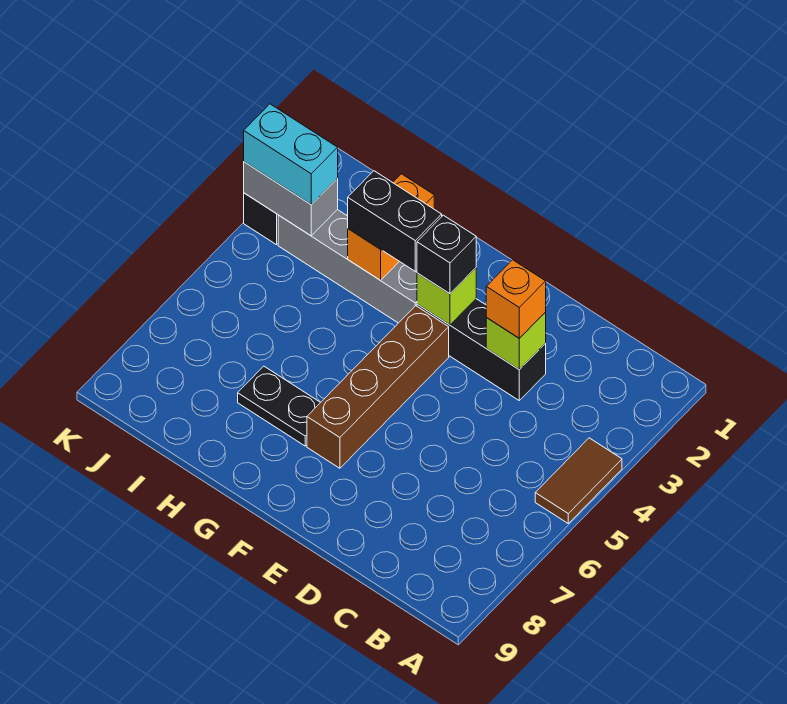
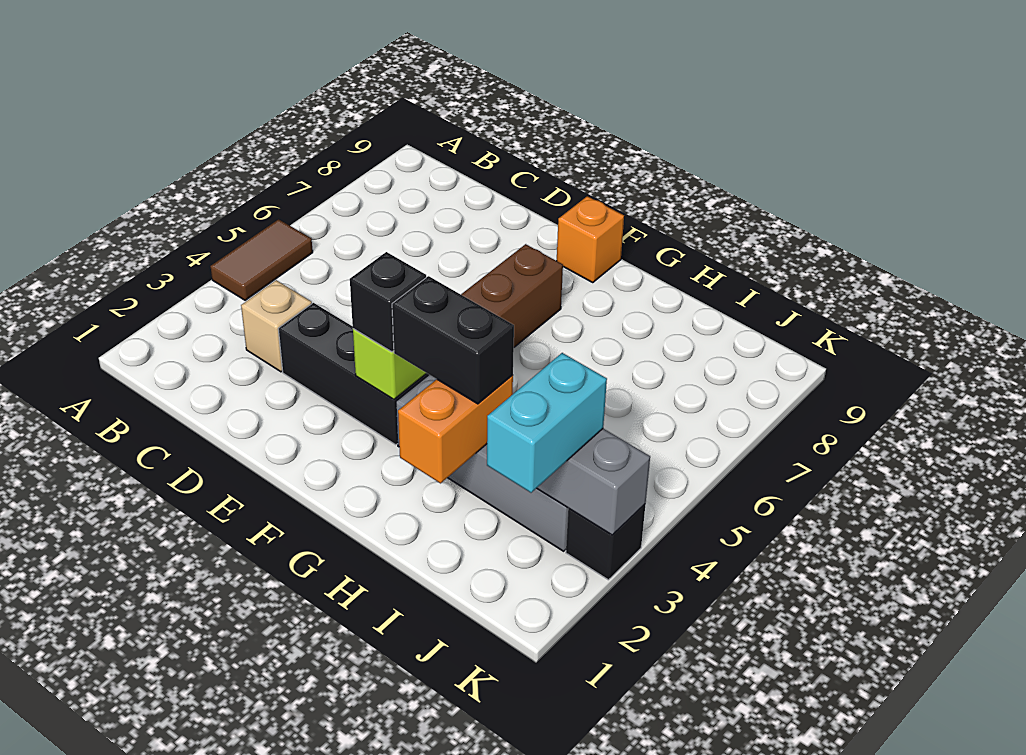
none -> tan brick C3 level 1
lime brick D3 level 2 -> none
orange brick D3 level 3 -> orange brick F9 level 1
black plate G7:H7 level 1 -> none
cyan brick J3:K3 level 3 -> cyan brick J2:J3 level 3

